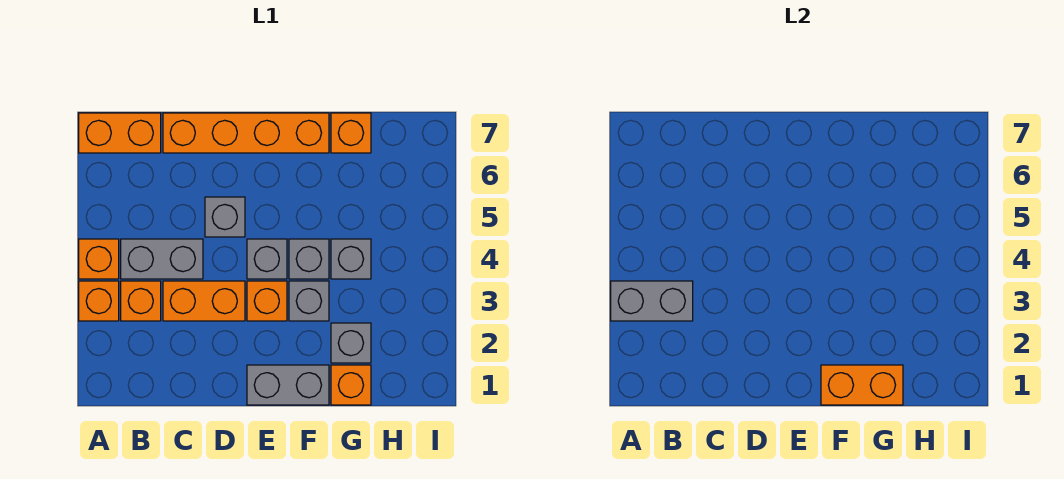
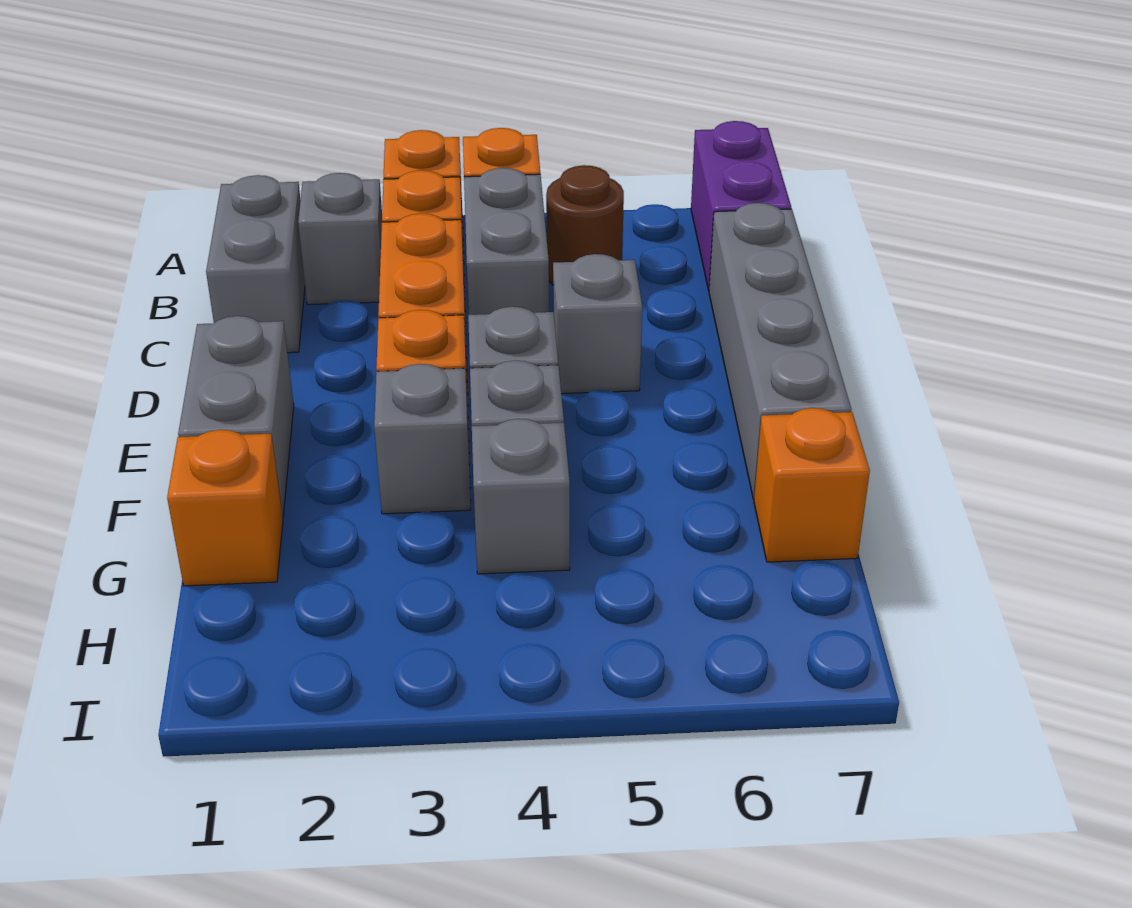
grey brick A3:B3 level 2 -> grey brick B1:C1 level 1
orange brick A7:B7 level 1 -> purple brick A7:B7 level 1
none -> brown round brick B5 level 1
orange brick C7:F7 level 1 -> grey brick C7:F7 level 1
orange brick F1:G1 level 2 -> none
grey brick G2 level 1 -> grey brick B2 level 1

